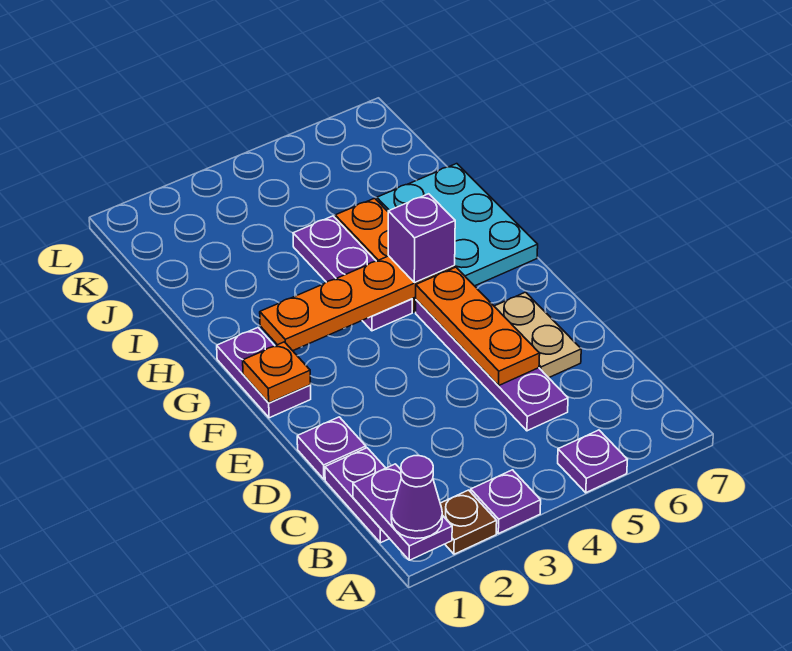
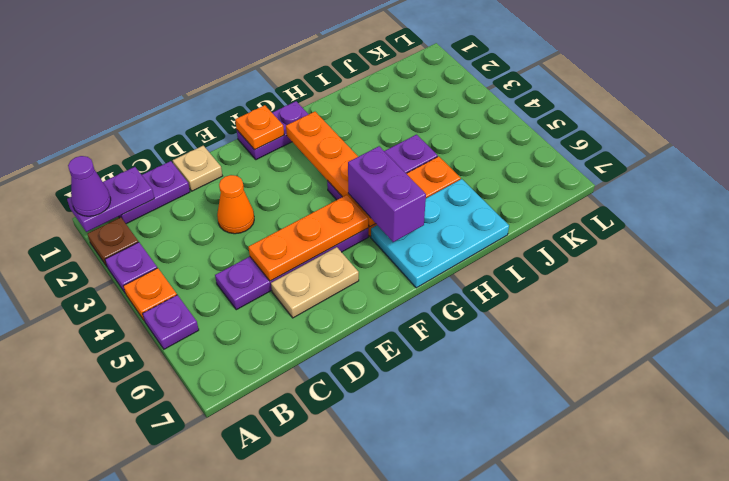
none -> orange plate A4 level 1
purple plate D1 level 1 -> tan plate D1 level 1
none -> orange cone D3 level 1
purple brick G5 level 3 -> purple brick G5:G6 level 3

